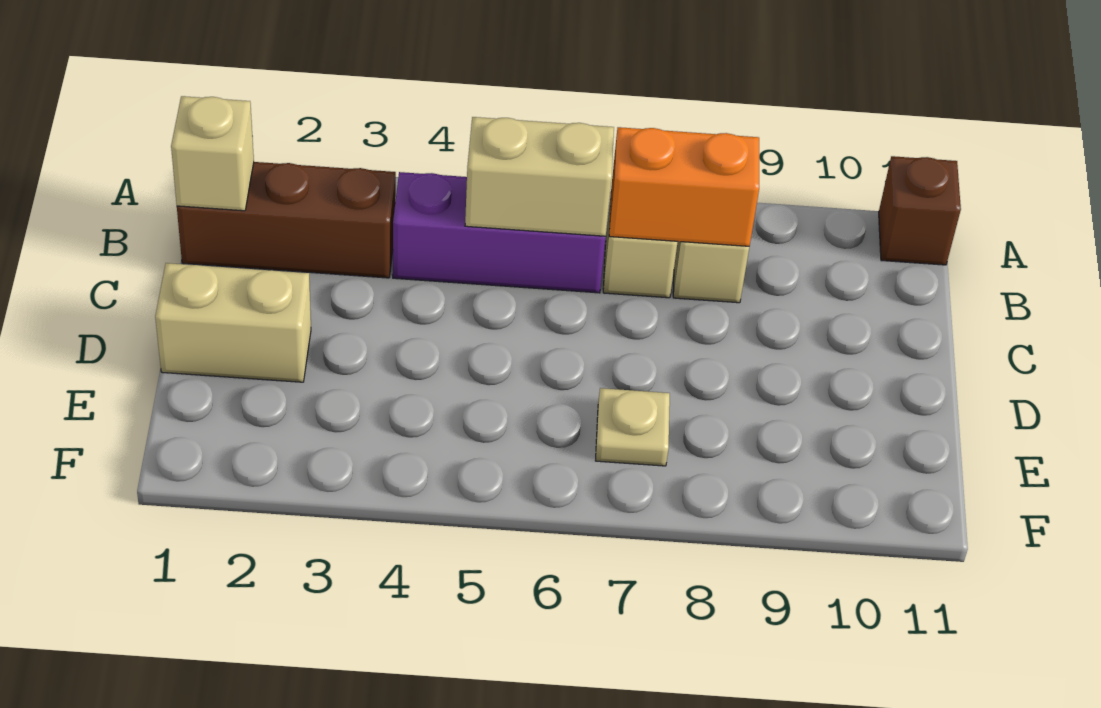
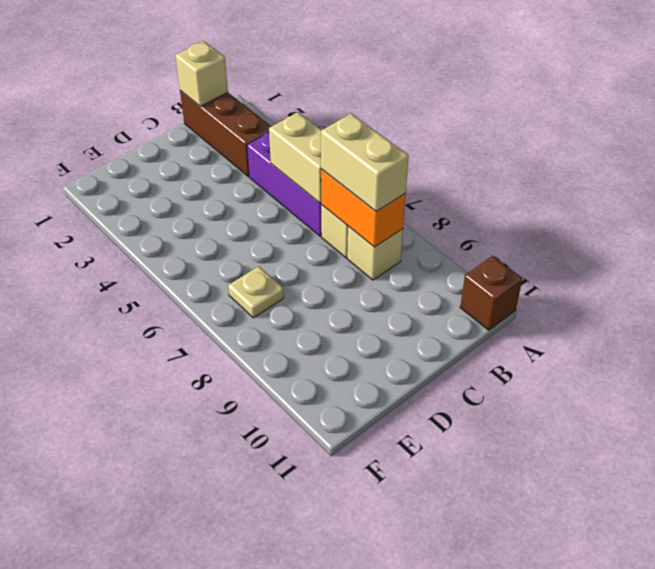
tan brick D1:D2 level 1 -> tan brick B7:B8 level 3

